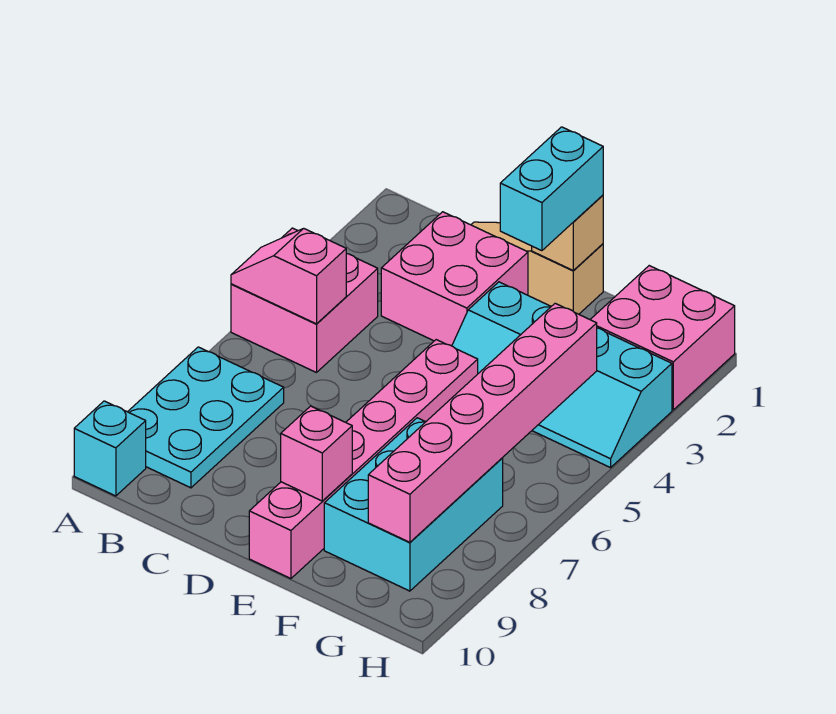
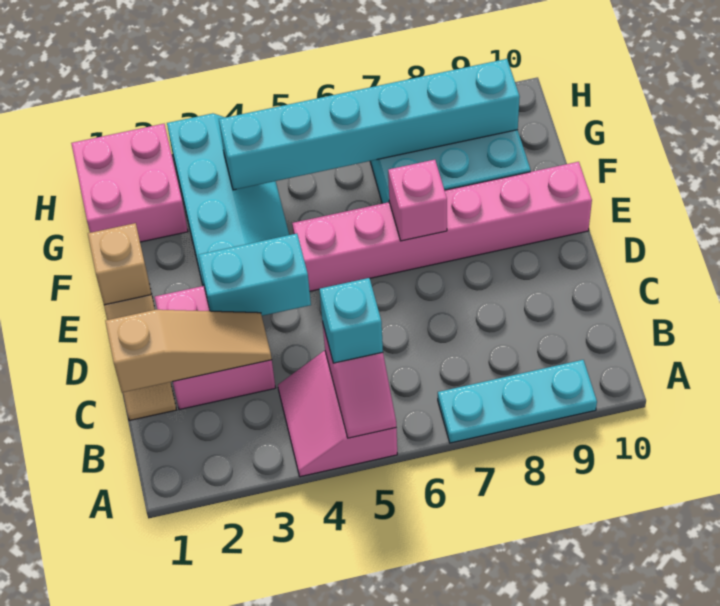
pink brick A4:B5 level 1 -> pink slope A4:B5 level 1 top 5
cyan plate A7:B9 level 1 -> cyan plate A7:A9 level 1
cyan brick A10 level 1 -> cyan brick B5 level 3
none -> tan slope C1:C3 level 2 top 1
cyan brick E1:E2 level 3 -> cyan brick D3:D4 level 2
pink brick E9 level 2 -> pink brick E7 level 2
pink brick G4:G9 level 2 -> cyan brick G4:G9 level 2

